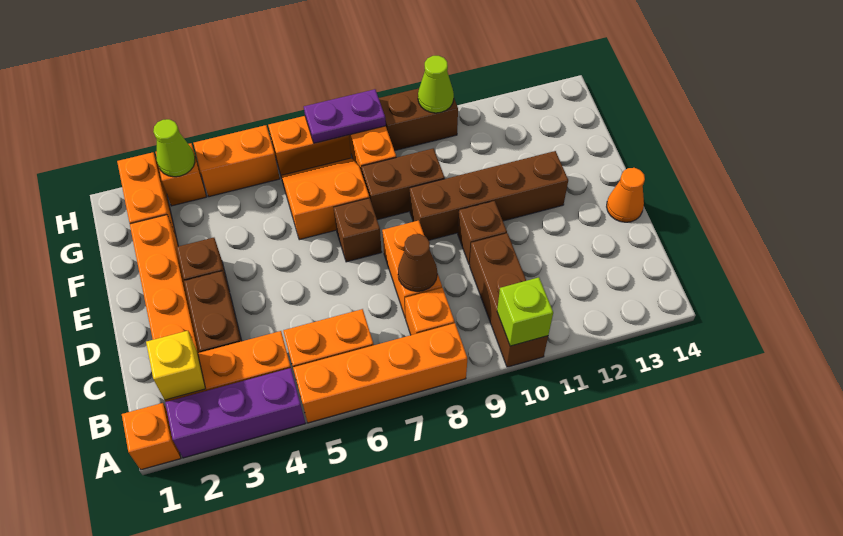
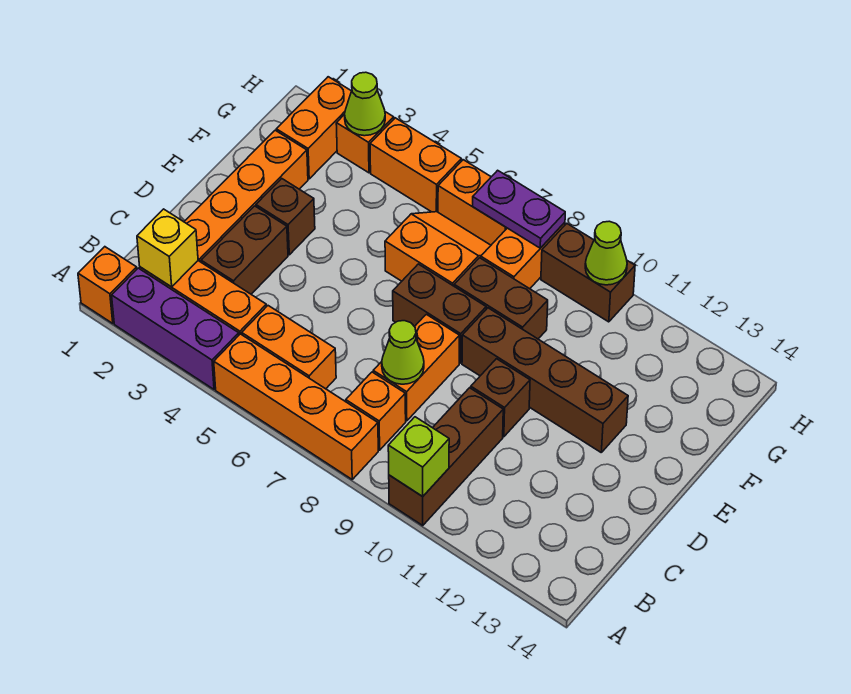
brown cone C8 level 2 -> lime cone C8 level 2
orange cone D14 level 1 -> none
brown brick E7 level 1 -> brown brick E7:E8 level 1

